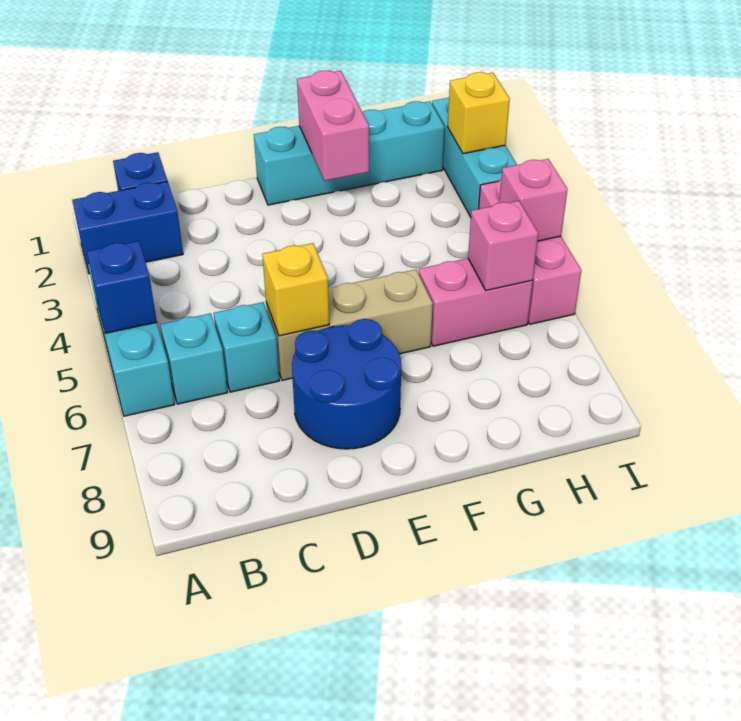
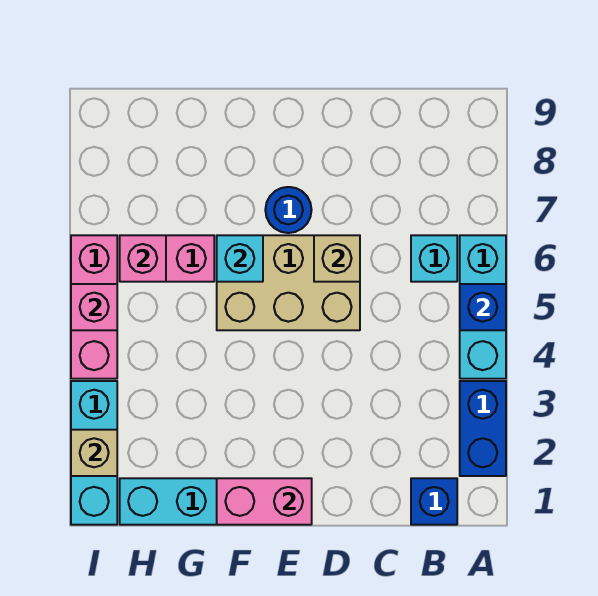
blue brick A2:B2 level 1 -> blue brick A2:A3 level 1
cyan brick C6 level 1 -> cyan brick F6 level 2
tan brick D6:F6 level 1 -> tan brick D5:F6 level 1
yellow brick D6 level 2 -> tan brick D6 level 2
blue round brick D7:E8 level 1 -> blue round brick E7 level 1
pink brick F1:F2 level 2 -> pink brick E1:F1 level 2
yellow brick I2 level 2 -> tan brick I2 level 2

